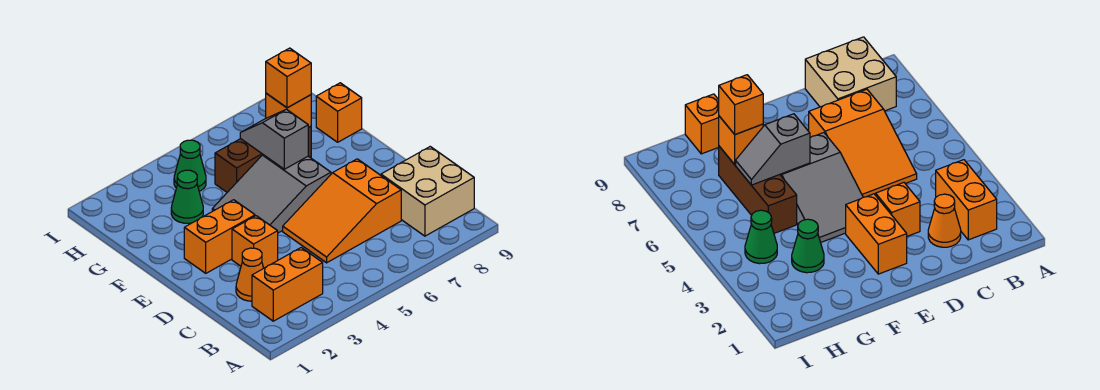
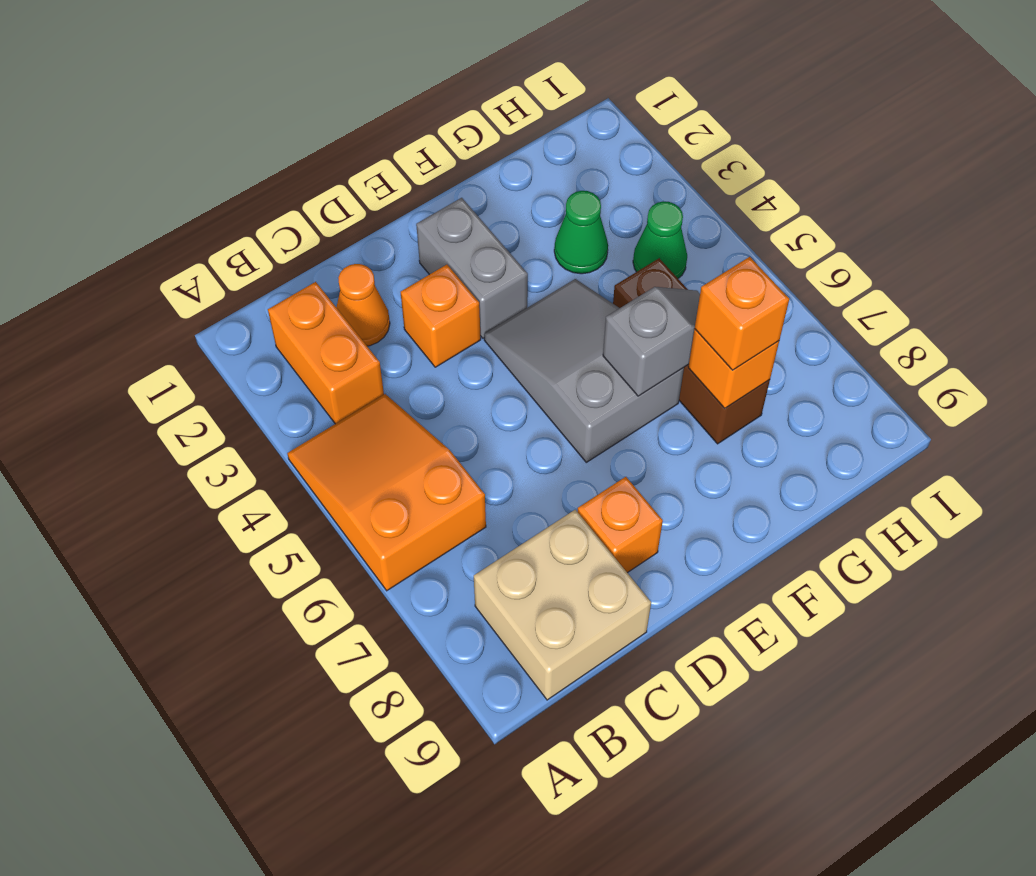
orange slope C5:D7 level 1 top 7 -> orange slope A4:B6 level 1 top 6
orange brick E2:E3 level 1 -> grey brick E2:E3 level 1
orange brick G9 level 1 -> orange brick D8 level 1

